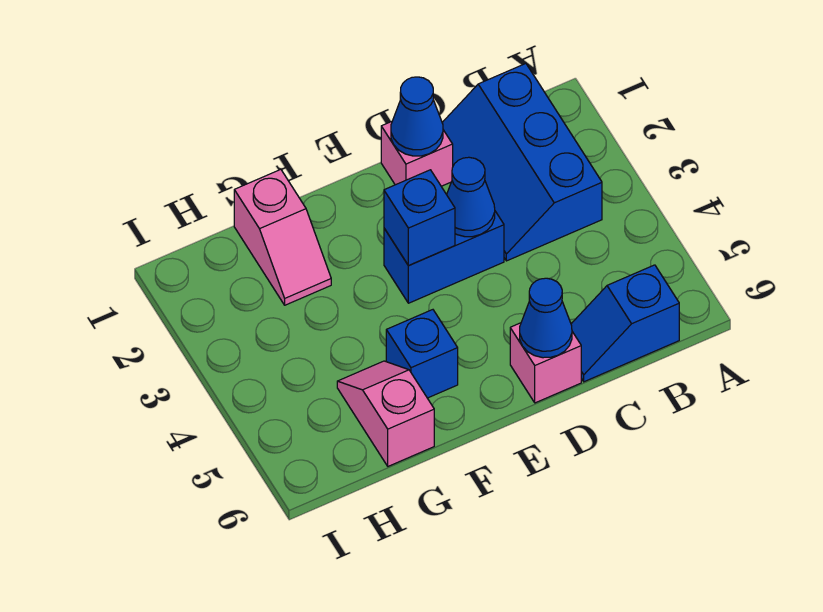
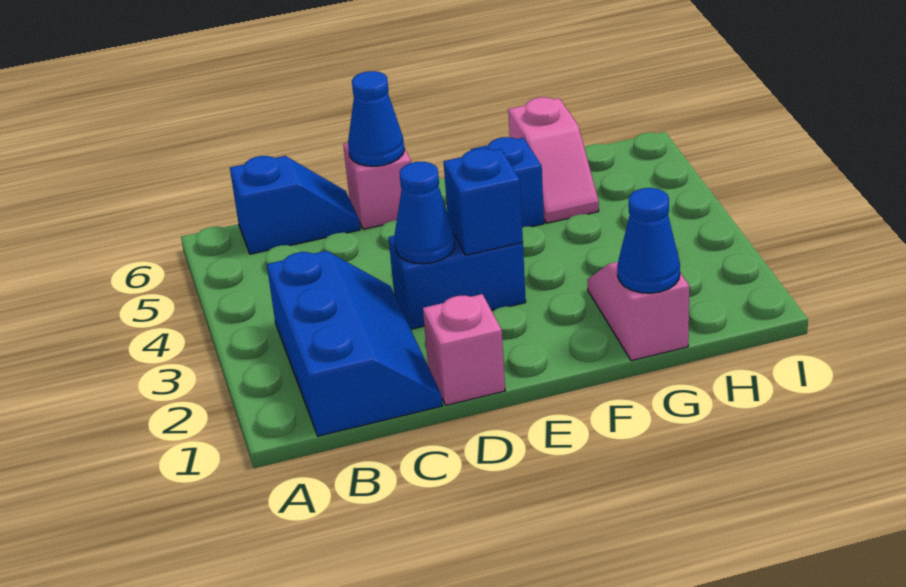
blue cone D1 level 2 -> blue cone G1 level 2

